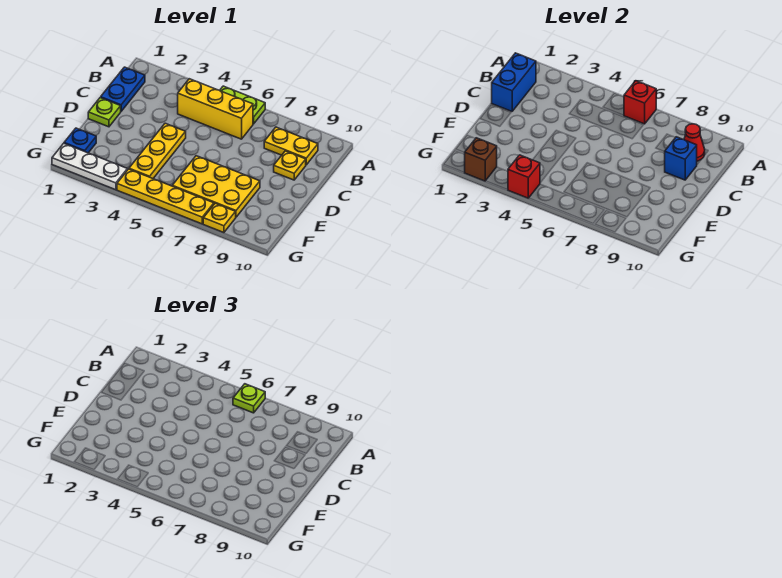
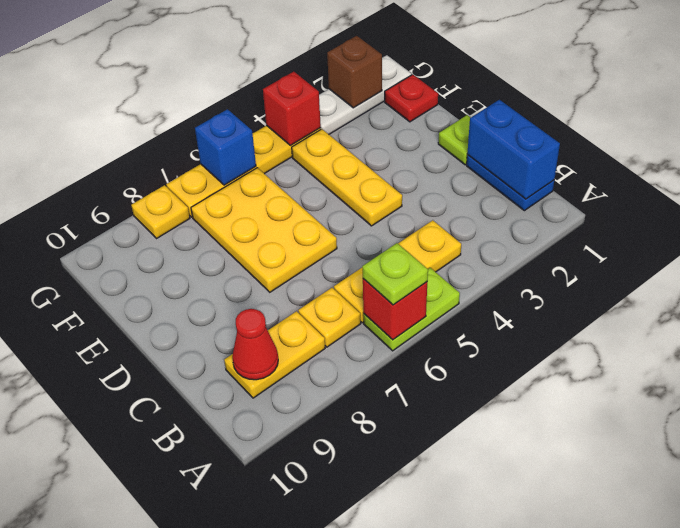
yellow brick B4:B6 level 1 -> yellow plate B4:B6 level 1
yellow plate C9 level 1 -> yellow plate B7 level 1
blue brick C9 level 2 -> blue brick G6 level 2
yellow plate E6:F8 level 1 -> yellow plate D6:F7 level 1
blue plate F1 level 1 -> red plate F1 level 1

